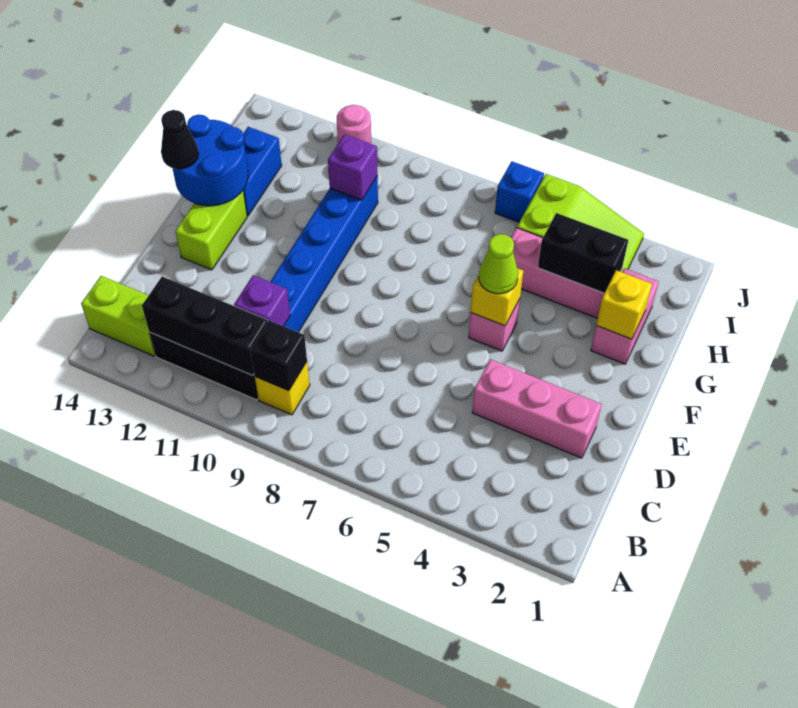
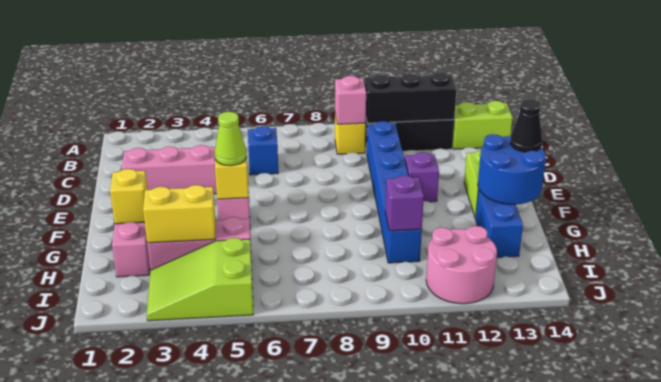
black brick B9 level 2 -> pink brick B9 level 2
purple brick C10 level 2 -> purple brick E11 level 1
black brick H3:H4 level 2 -> yellow brick H3:H4 level 2
blue brick J6 level 1 -> blue brick C6 level 1
pink round brick J11 level 1 -> pink round brick I11:J12 level 1

